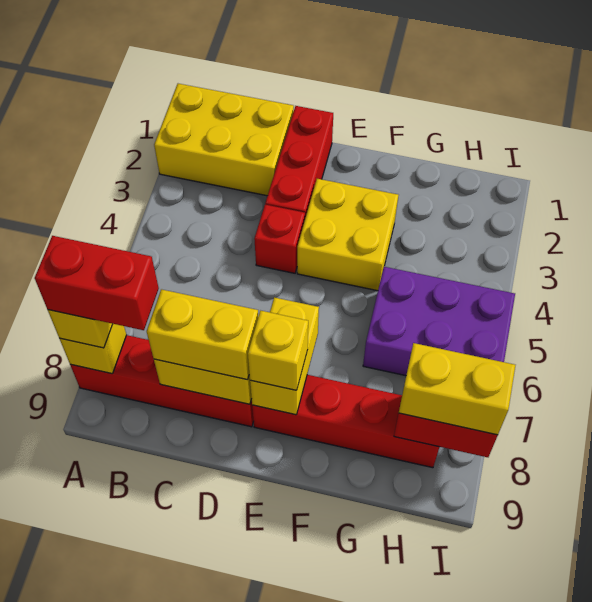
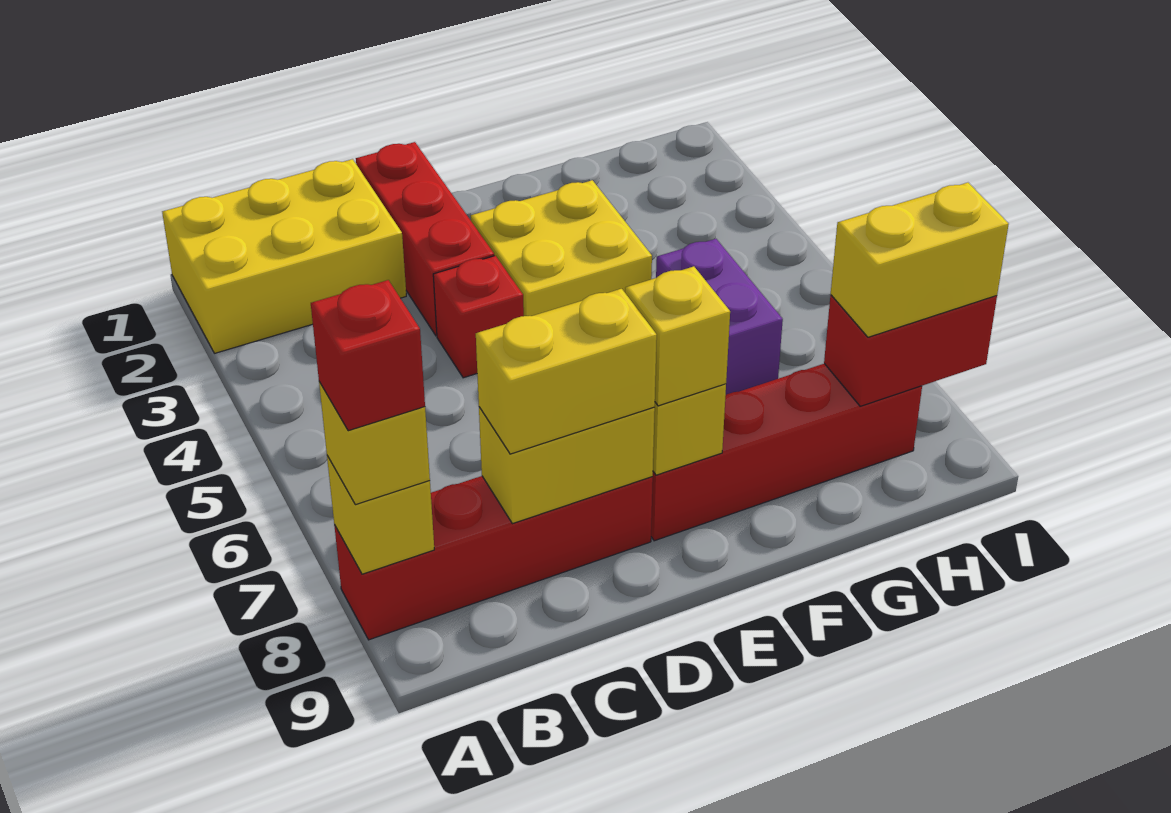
red brick A8:B8 level 4 -> red brick A8 level 4
purple brick G5:I6 level 1 -> purple brick G5:G6 level 1

